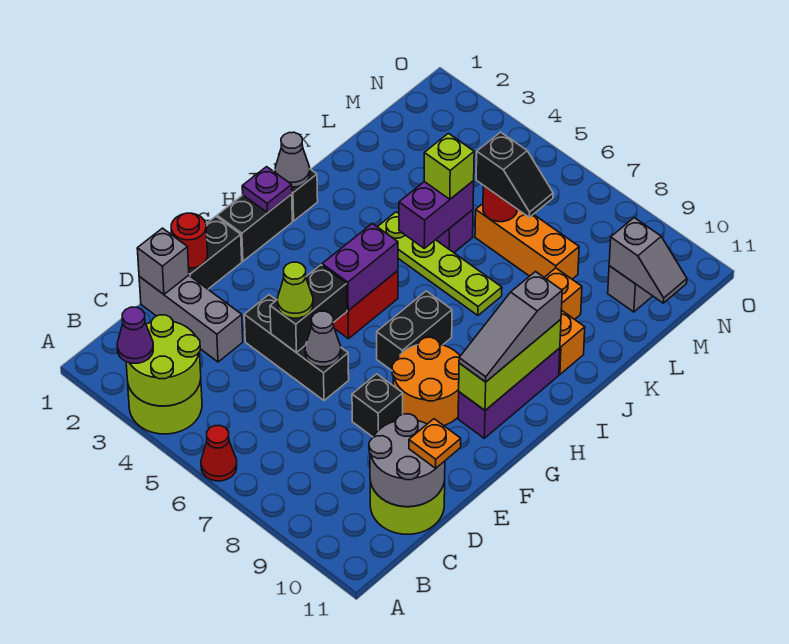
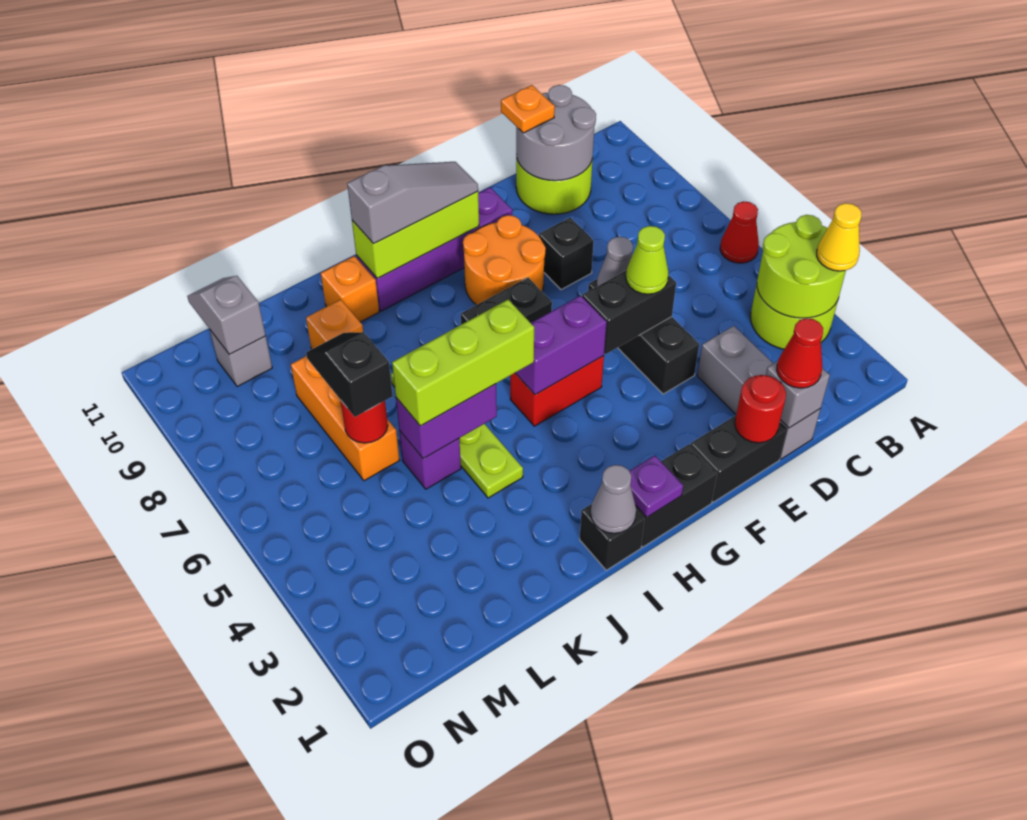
purple cone A3 level 3 -> yellow cone A3 level 3
none -> red cone D1 level 3
purple brick G10:I10 level 1 -> purple brick F10:I10 level 1
lime brick K5 level 3 -> lime brick I5:K5 level 3

